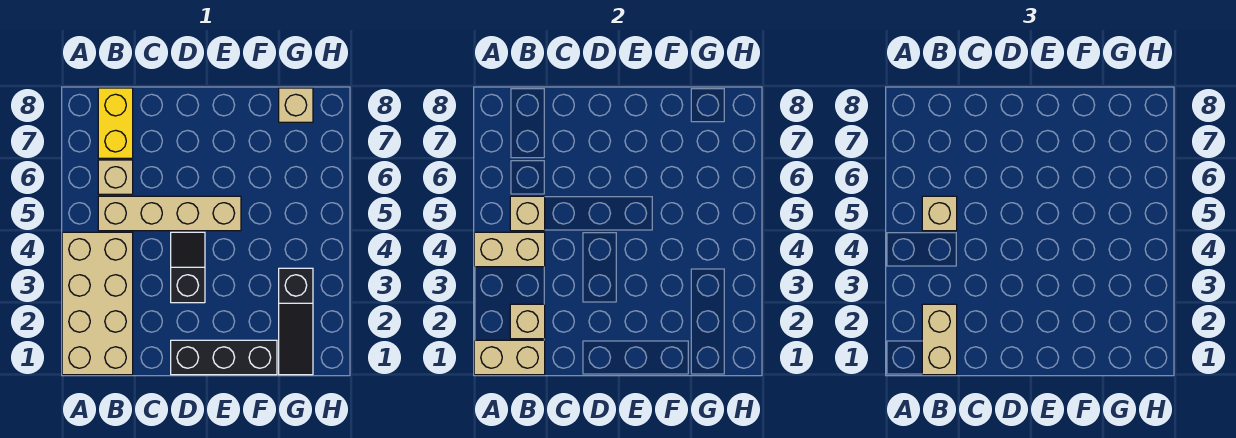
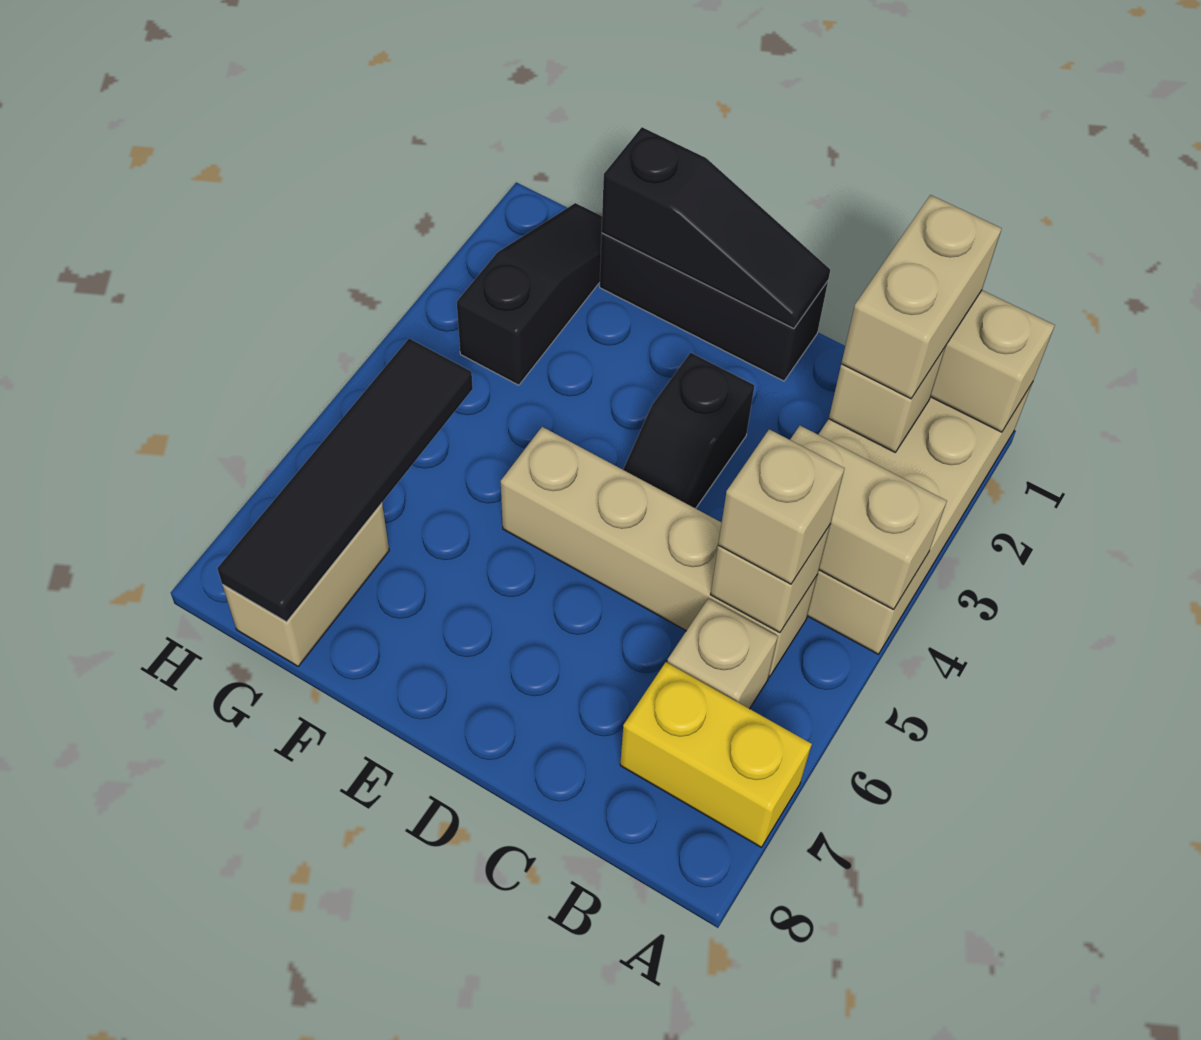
yellow brick B7:B8 level 1 -> yellow brick A7:B7 level 1
none -> black slope D1:F1 level 2 top F
none -> black tile G5:G8 level 2
tan brick G8 level 1 -> tan brick G7:G8 level 1

